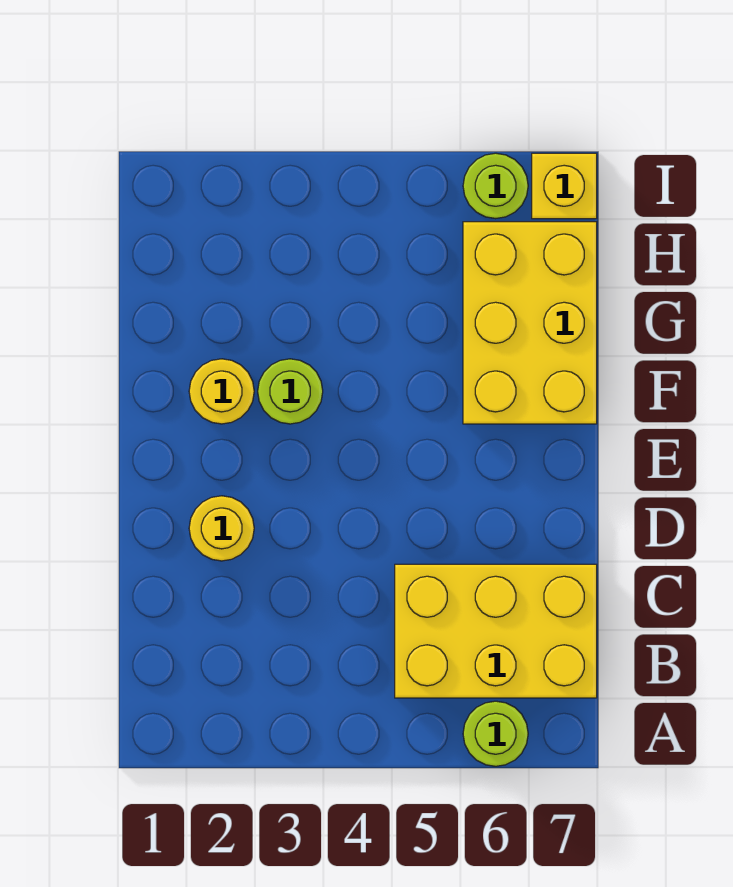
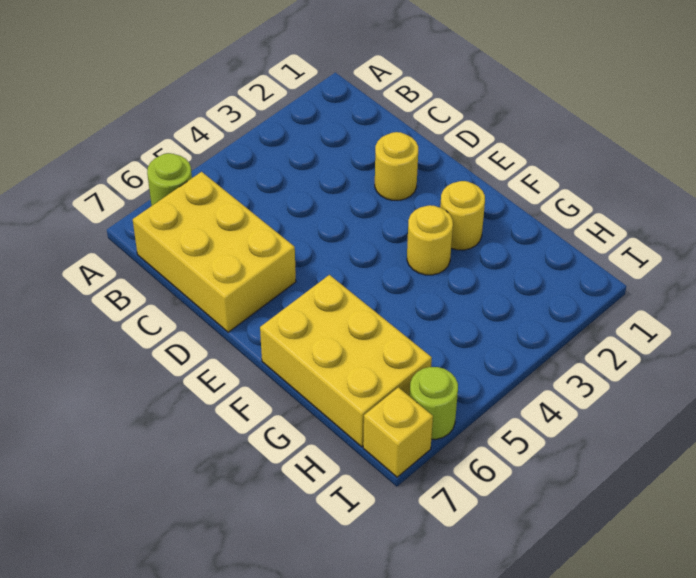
yellow brick B5:C7 level 1 -> yellow brick B6:D7 level 1
lime round brick F3 level 1 -> yellow round brick F3 level 1

